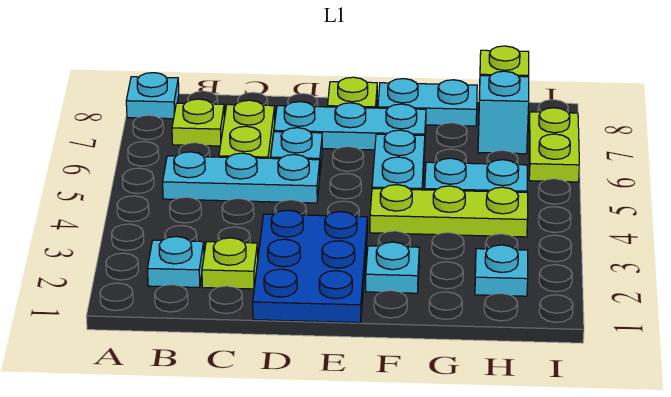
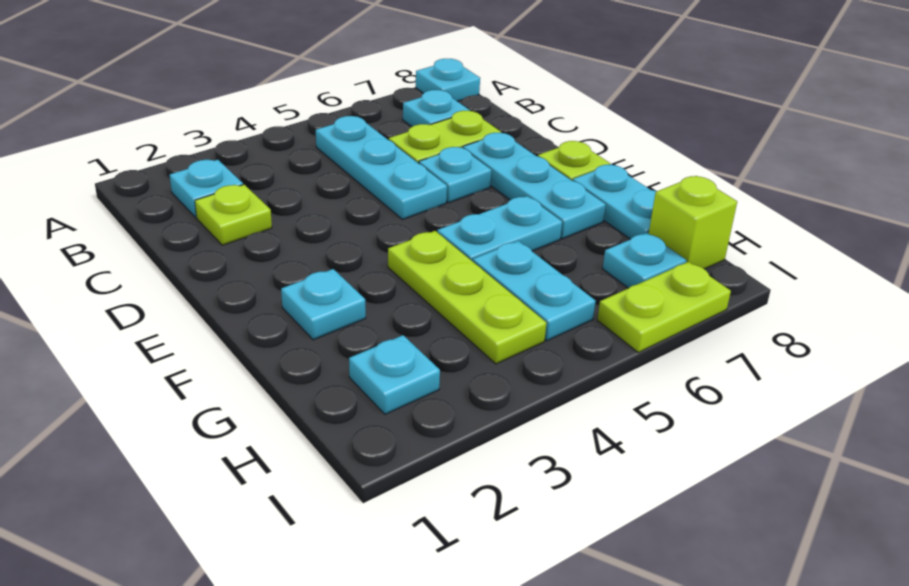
lime plate B7 level 1 -> cyan plate B7 level 1
blue plate D1:E3 level 1 -> none
cyan brick H7 level 1 -> cyan plate H7 level 1

